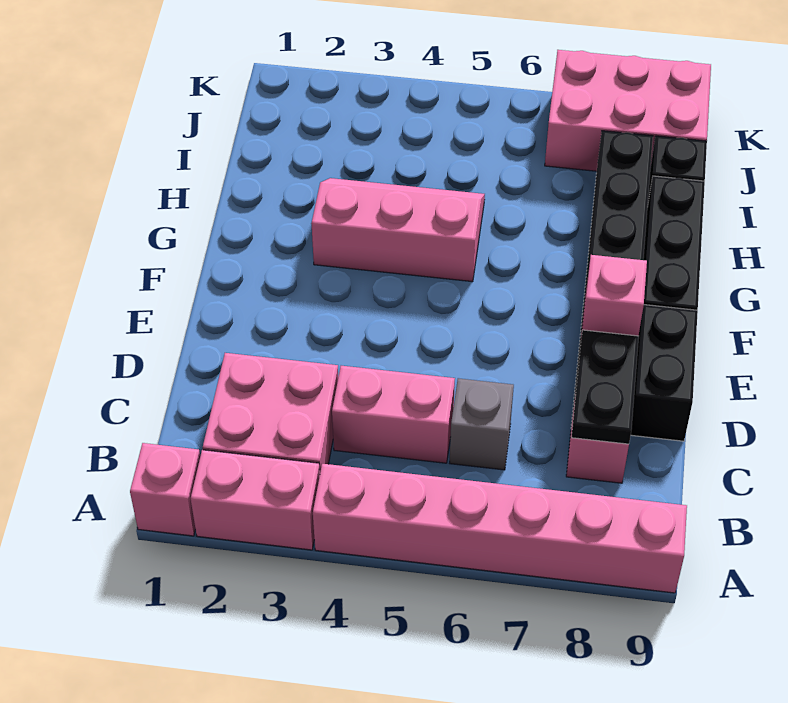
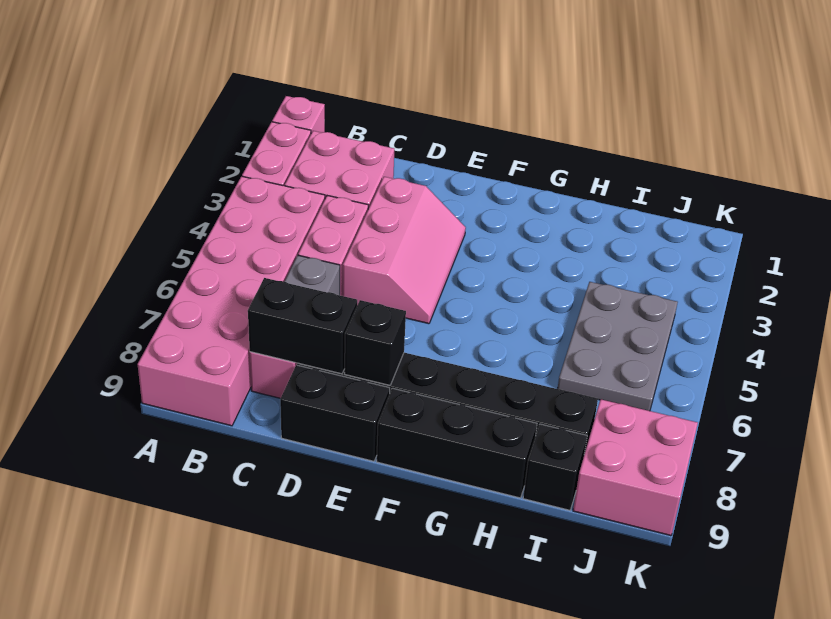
pink brick A4:A9 level 1 -> pink brick A4:B9 level 1
black plate C8:D8 level 2 -> black brick C8:D8 level 2
pink brick E8 level 2 -> black brick E8 level 2
pink slope G3:H5 level 1 top G -> pink slope D3:E5 level 1 top D
none -> grey plate I4:J6 level 1
pink brick J7:K9 level 1 -> pink brick J8:K9 level 1

